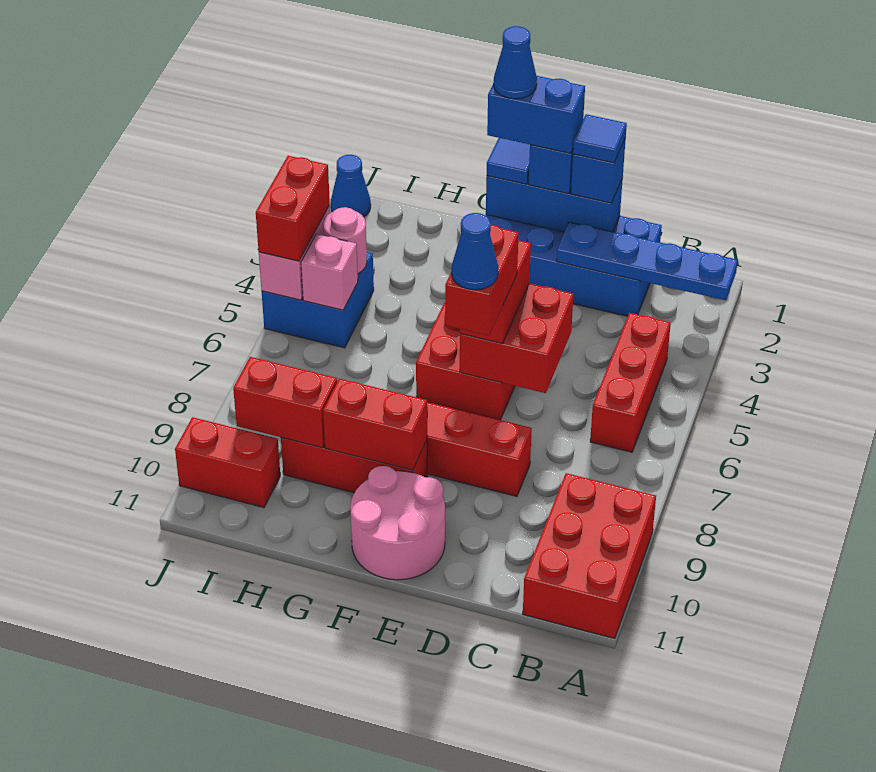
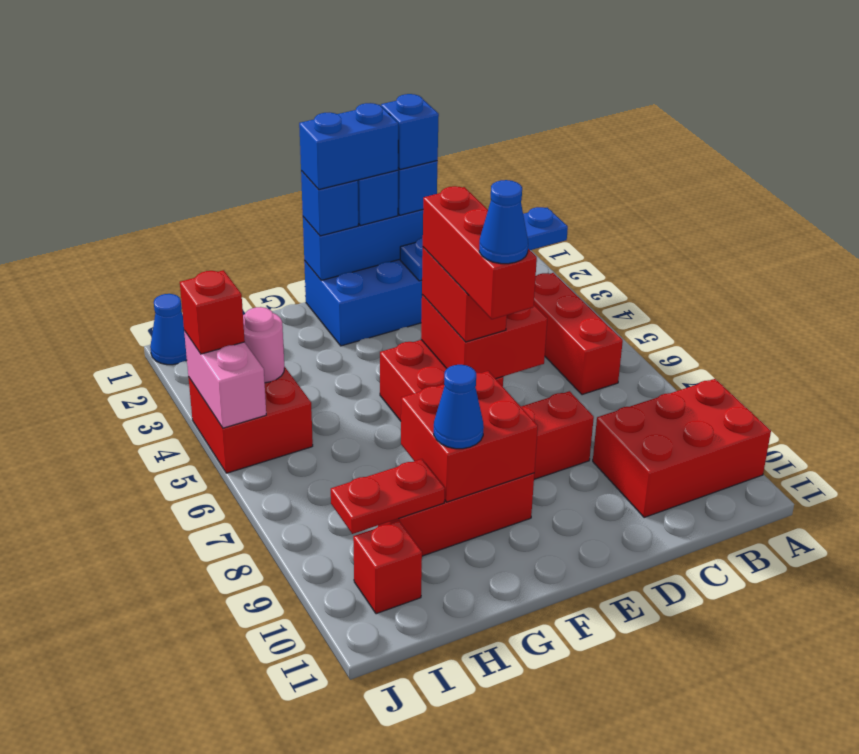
red brick A9:B11 level 1 -> red brick A9:C10 level 1
blue tile D1 level 4 -> blue brick D1 level 4
red brick E6:E7 level 4 -> red brick E5:E7 level 4
pink round brick E10:F11 level 1 -> none
blue tile F1 level 3 -> blue brick F1 level 3
blue cone F1 level 5 -> blue cone G9 level 3
red brick F9:G9 level 2 -> red brick F8:G9 level 2
red brick H9:I9 level 2 -> red plate H9:I9 level 2
blue brick I4:J5 level 1 -> red brick I4:J5 level 1
pink brick I5 level 2 -> none
red brick I10:J10 level 1 -> red brick I10 level 1
red brick J4:J5 level 3 -> red brick J4 level 3

